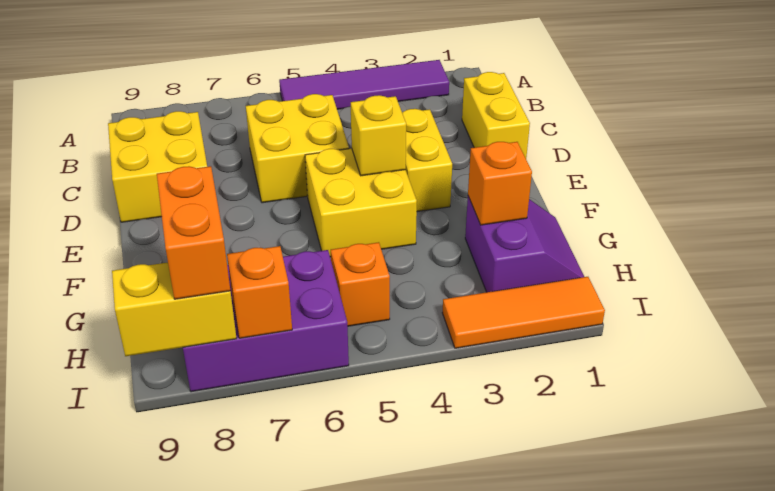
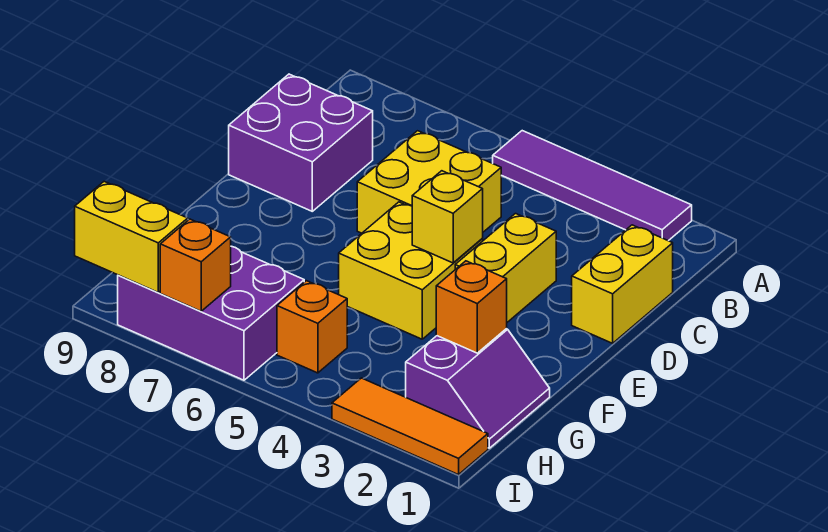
yellow brick C8:D9 level 1 -> purple brick C8:D9 level 1
orange brick H8:I8 level 3 -> none

